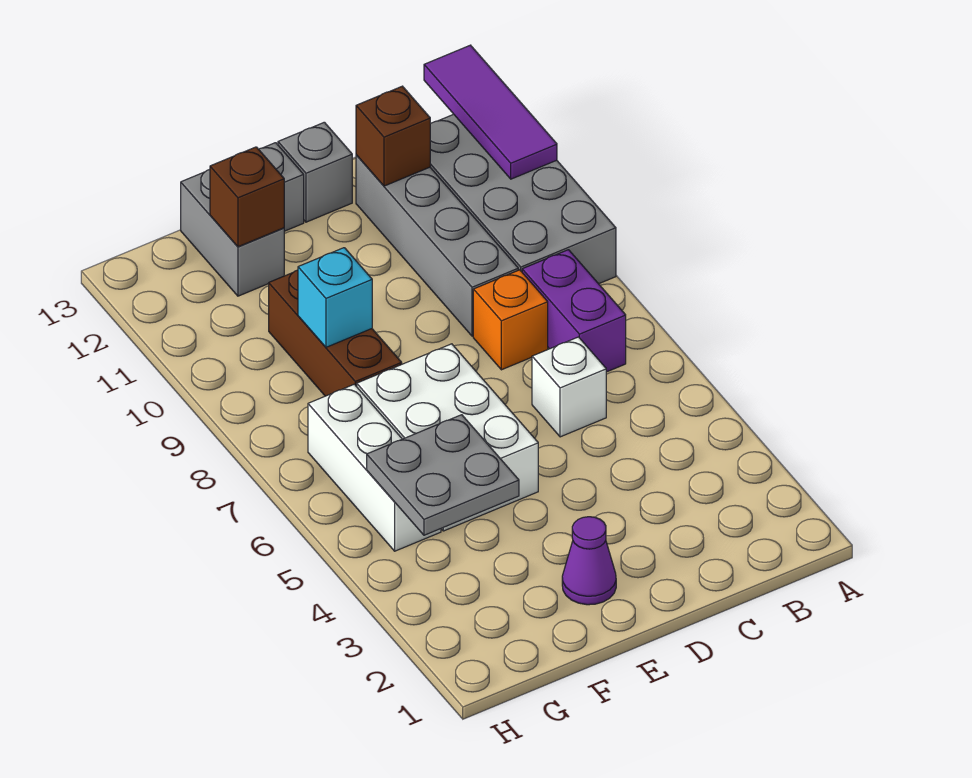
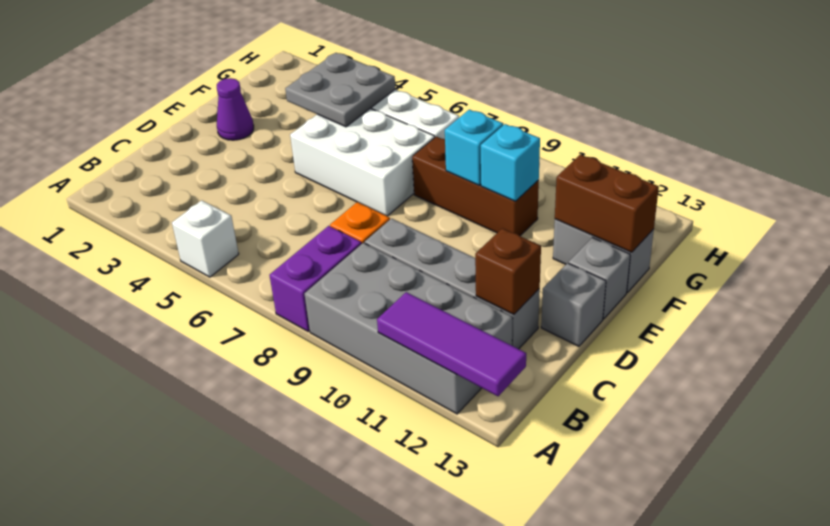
purple brick B7:B8 level 1 -> purple brick A8:B8 level 1
white brick C6 level 1 -> white brick A5 level 1
none -> cyan brick F10 level 2
brown brick F12 level 2 -> brown brick F12:F13 level 2

